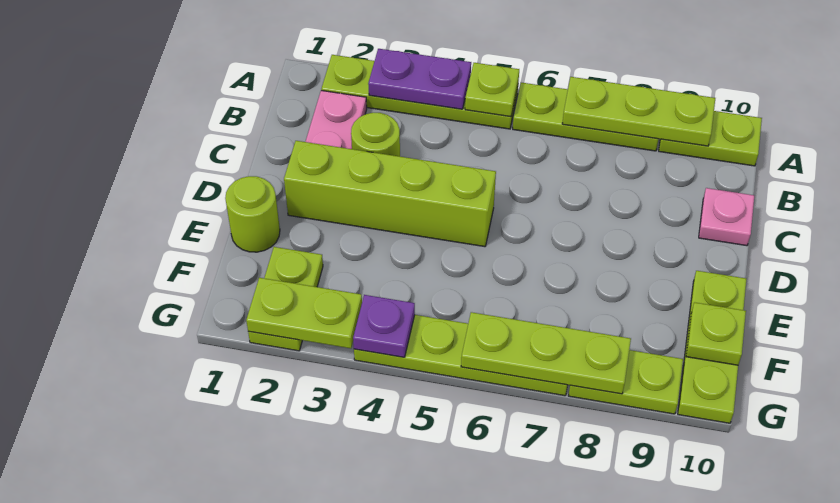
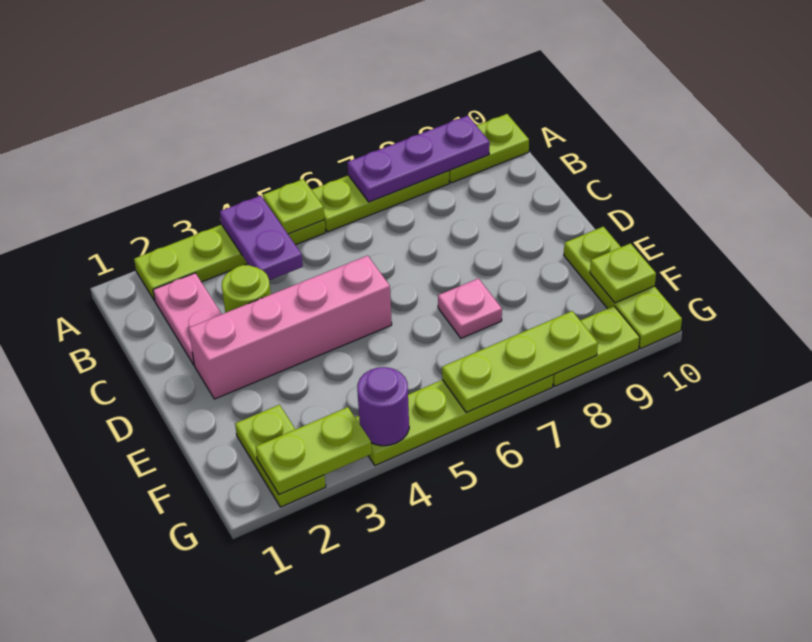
purple plate A3:A4 level 2 -> purple plate A4:B4 level 2
lime plate A7:A9 level 2 -> purple plate A7:A9 level 2
pink plate C10 level 1 -> pink plate E7 level 1
lime brick D2:D5 level 1 -> pink brick D2:D5 level 1
lime round brick E1 level 1 -> none
purple plate G4 level 2 -> purple round brick G4 level 2

